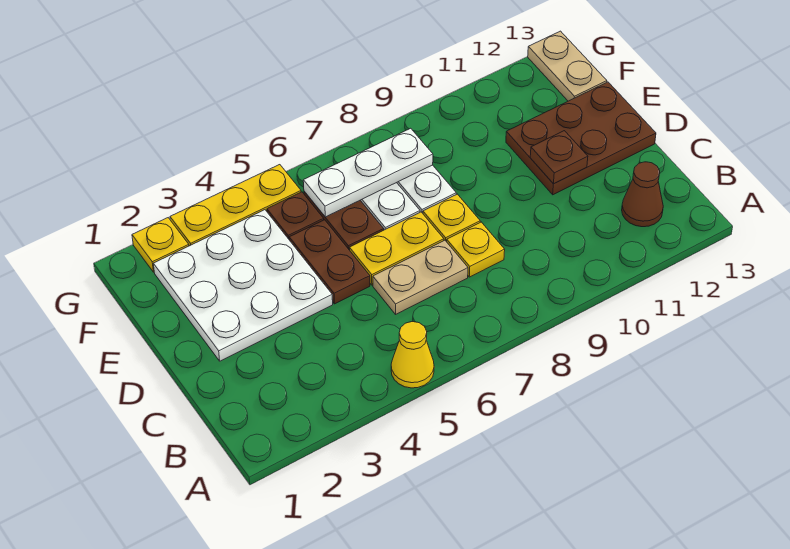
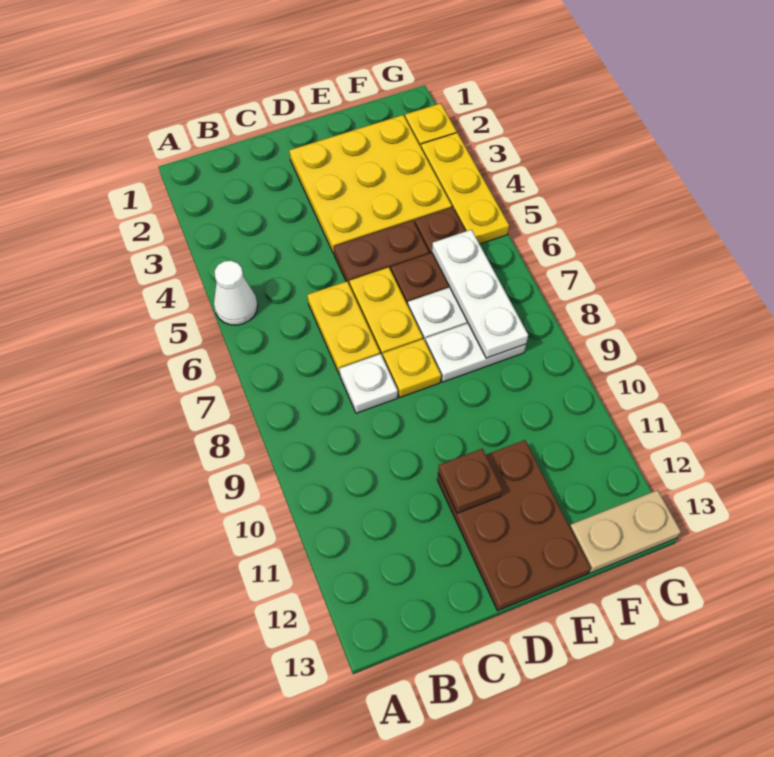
yellow cone A5 level 1 -> white cone A5 level 1
brown cone B12 level 1 -> none
tan plate C6:C7 level 1 -> yellow plate C6:C7 level 1
yellow plate C8 level 1 -> white plate C8 level 1
white plate D2:F4 level 1 -> yellow plate D2:F4 level 1

